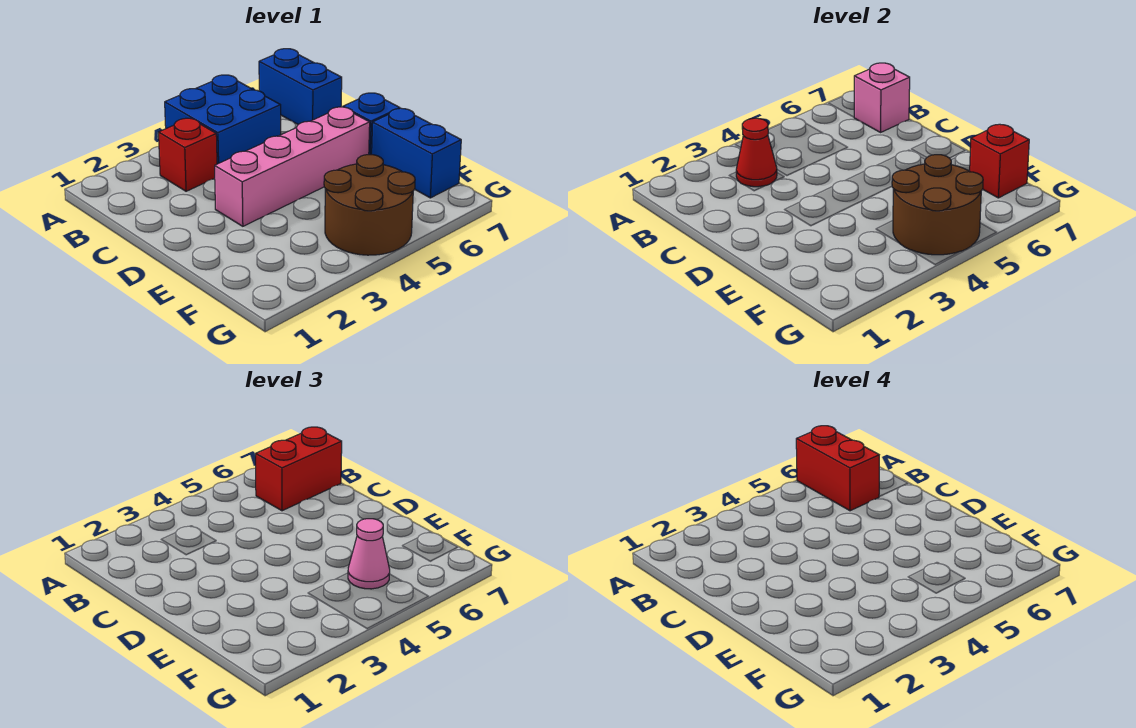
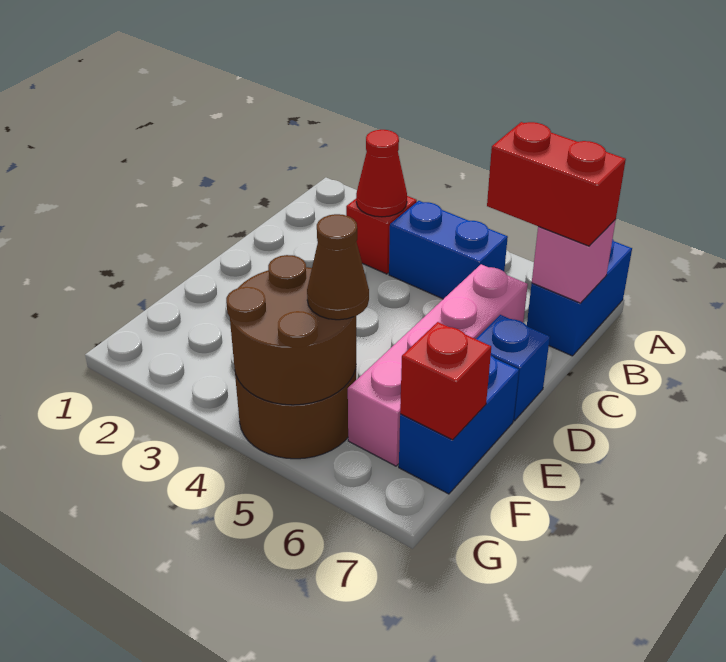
blue brick A4:B5 level 1 -> blue brick B4:B5 level 1
red brick A6:B6 level 4 -> none
pink brick D3:D6 level 1 -> pink brick C6:F6 level 1
pink cone F5 level 3 -> brown cone F5 level 3

